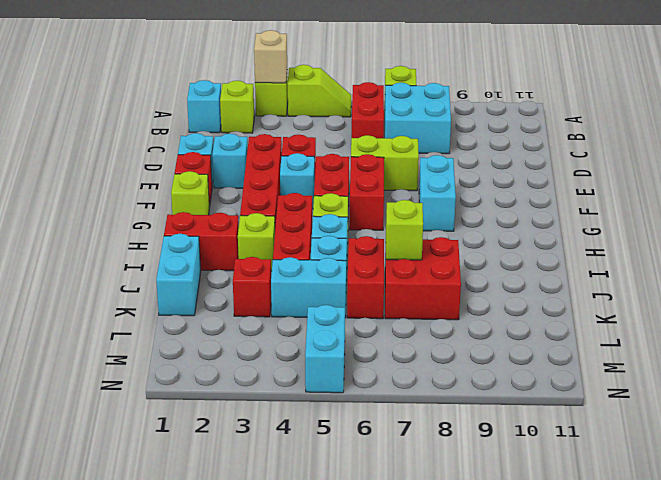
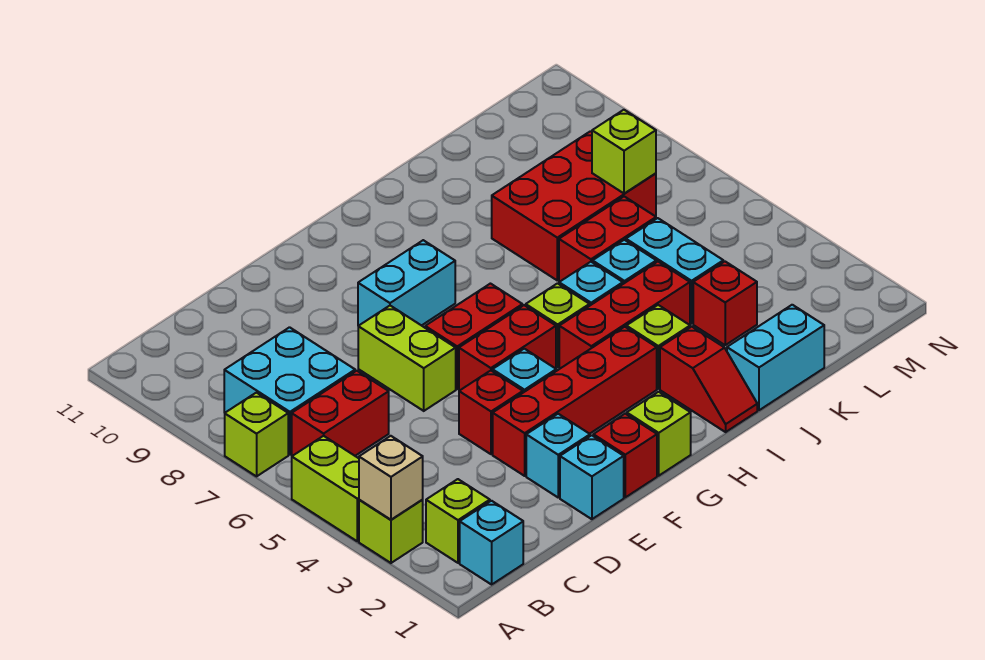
lime slope A4:A5 level 1 top 4 -> lime brick A4:A5 level 1
red brick I1:I2 level 1 -> red slope I1:I2 level 1 top 2
red brick J7:K8 level 1 -> red brick J7:L8 level 1
lime brick J7 level 2 -> lime brick L7 level 2
cyan brick M5:N5 level 1 -> none

